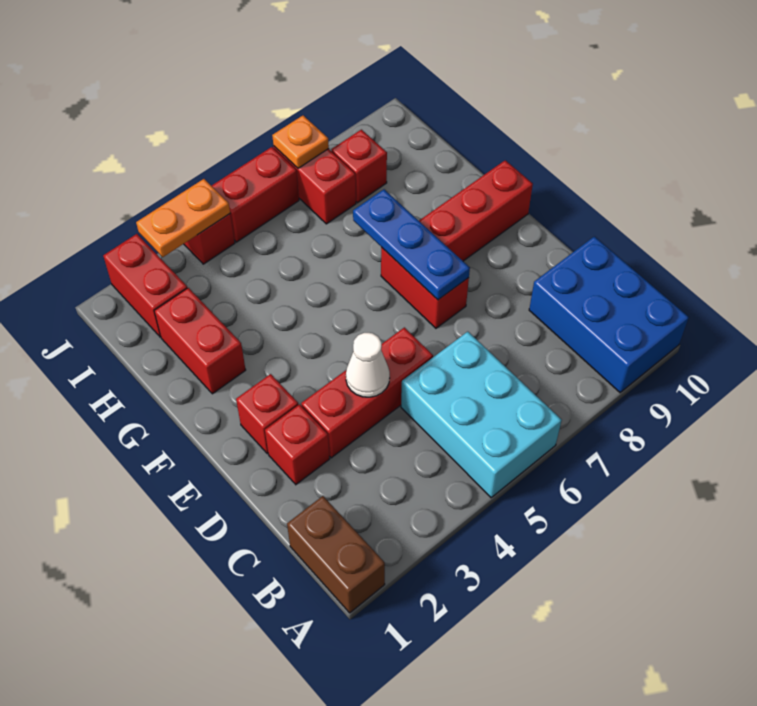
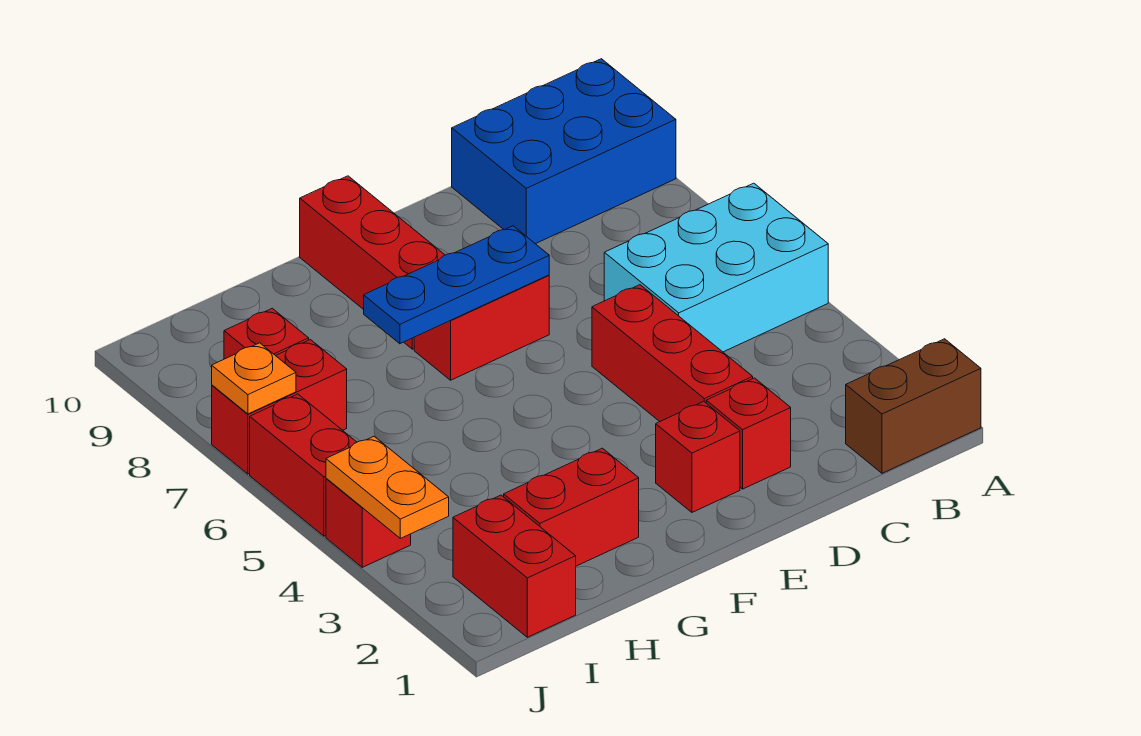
white cone D4 level 2 -> none
red brick I2:J2 level 1 -> red brick I1:I2 level 1

